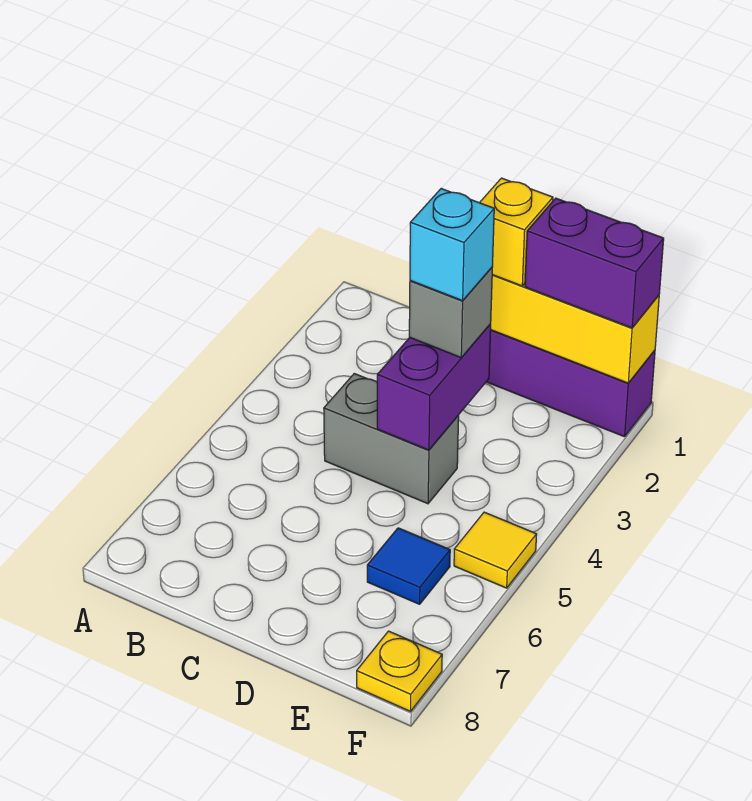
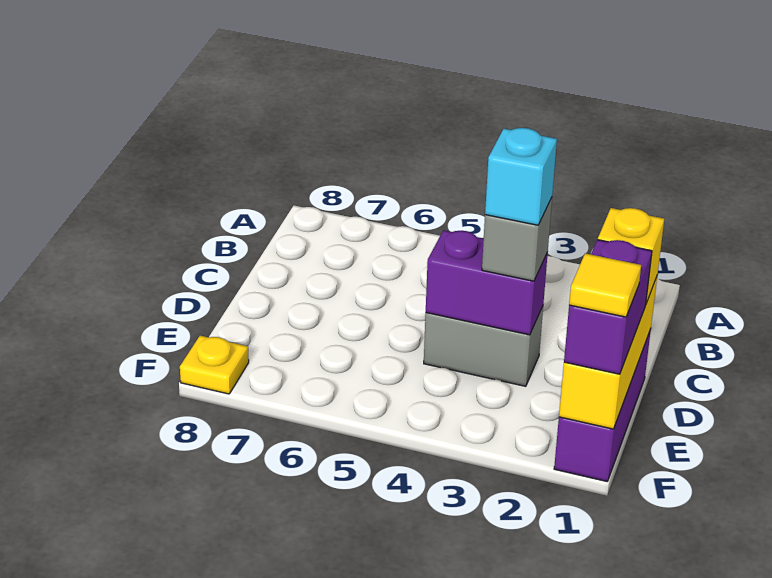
grey brick C4:D4 level 1 -> grey brick D3:D4 level 1
blue tile E6 level 1 -> none
yellow tile F5 level 1 -> yellow tile F1 level 4

